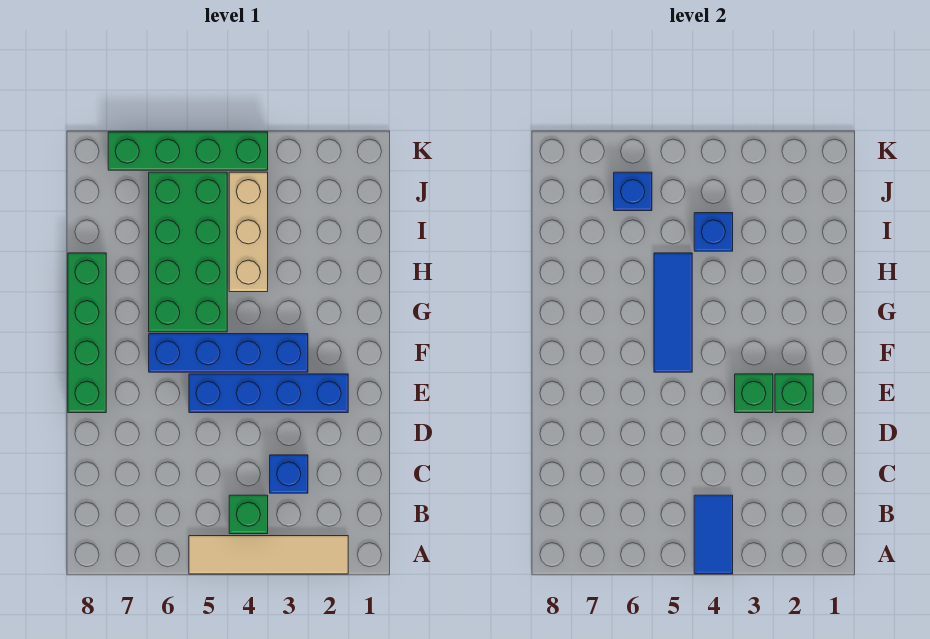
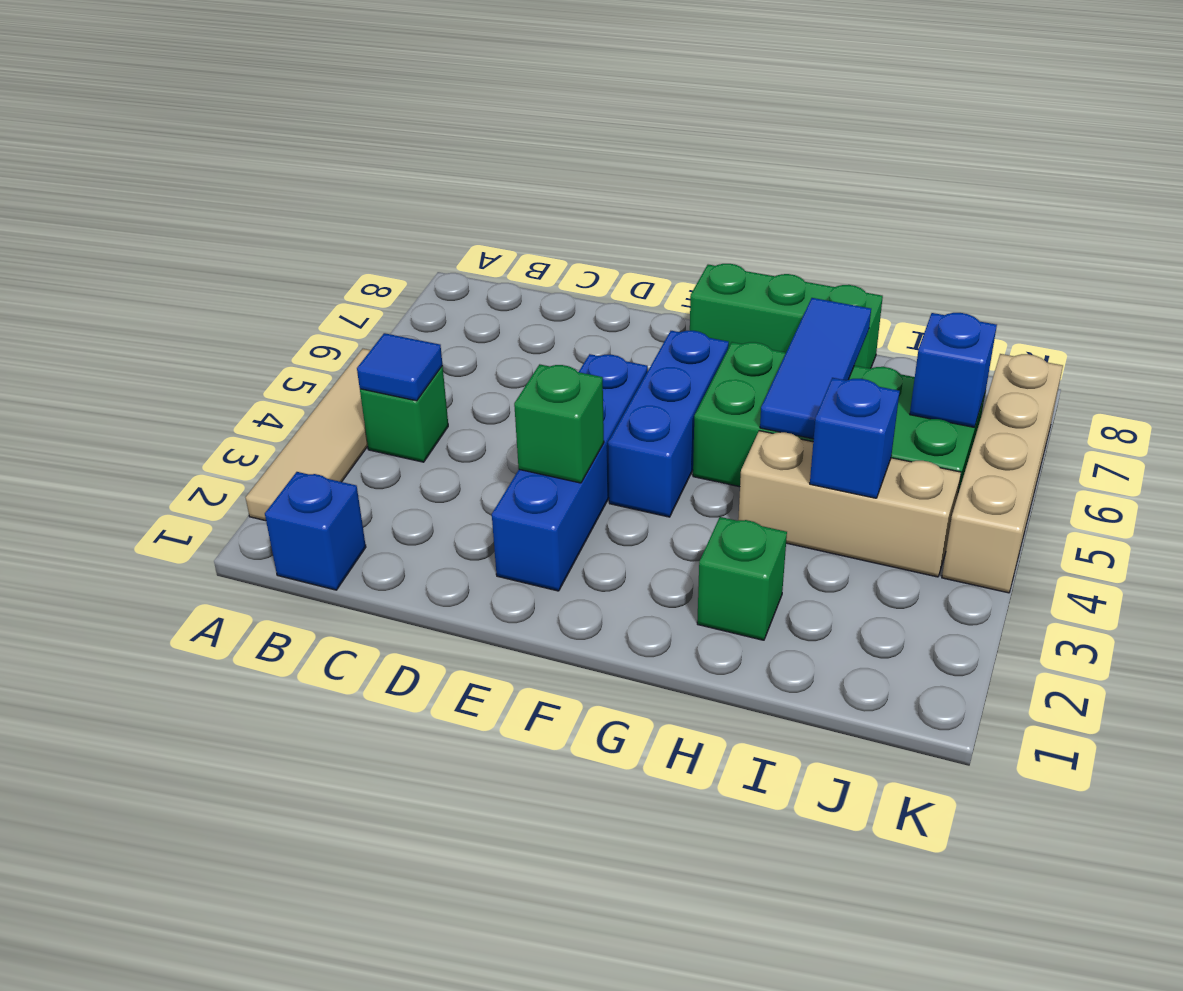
blue tile A4:B4 level 2 -> blue tile B4 level 2
blue brick C3 level 1 -> blue brick B1 level 1
green brick E2 level 2 -> green brick H2 level 1
green brick E8:H8 level 1 -> green brick F8:H8 level 1
blue brick F3:F6 level 1 -> blue brick F4:F6 level 1
blue tile F5:H5 level 2 -> blue tile H5:H7 level 2
green brick K4:K7 level 1 -> tan brick K4:K7 level 1

